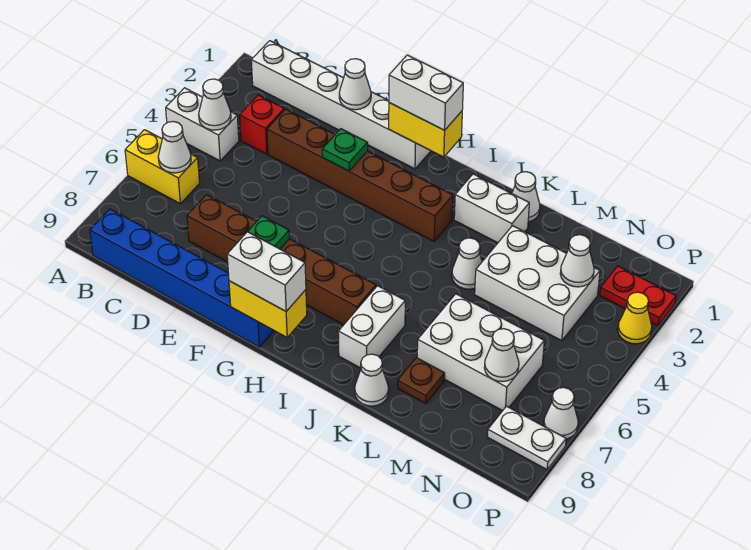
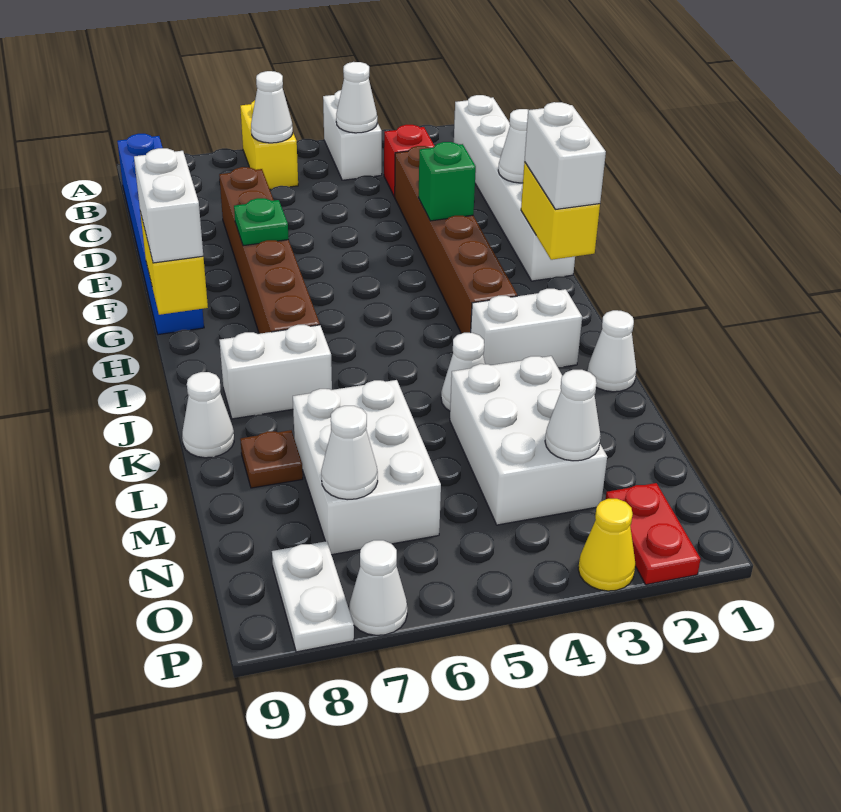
green plate F3 level 2 -> green brick F3 level 2
white brick J2:K2 level 1 -> white brick J2:J3 level 1

